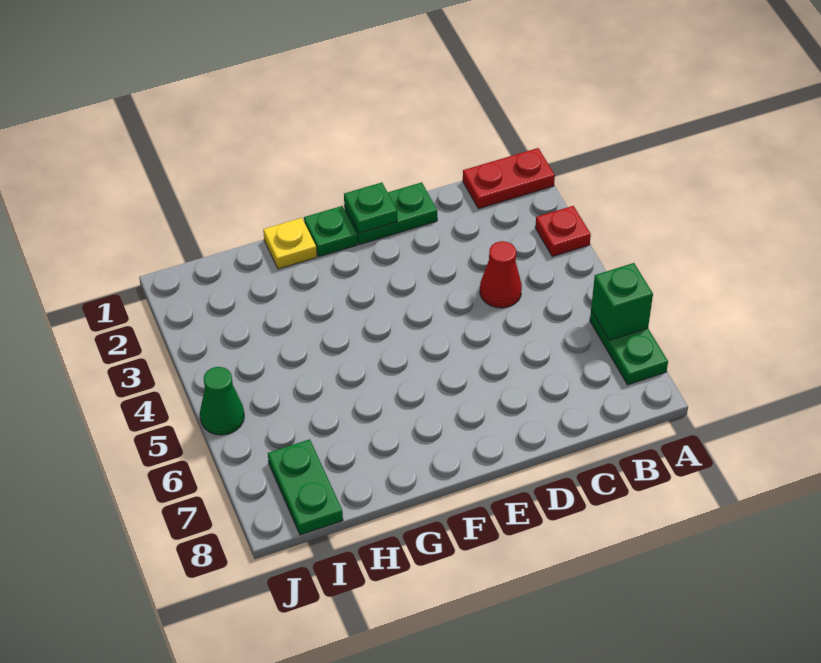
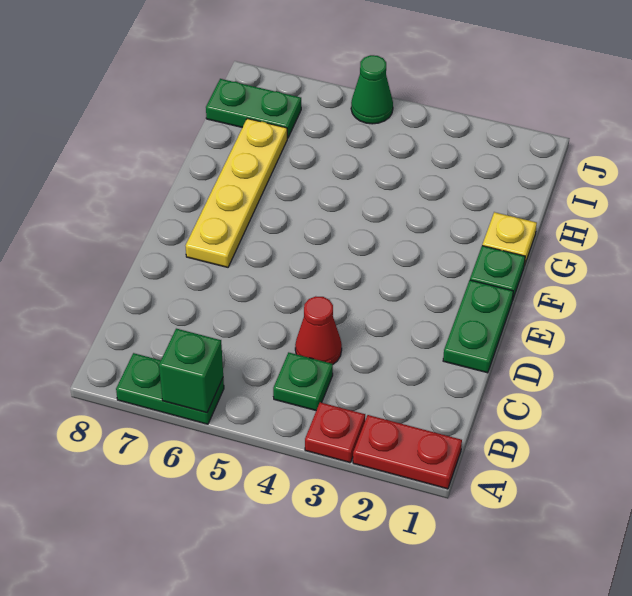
red plate A1:B1 level 1 -> red plate A1:A2 level 1
green plate E1 level 2 -> green plate B4 level 1
none -> yellow plate E7:H7 level 1

